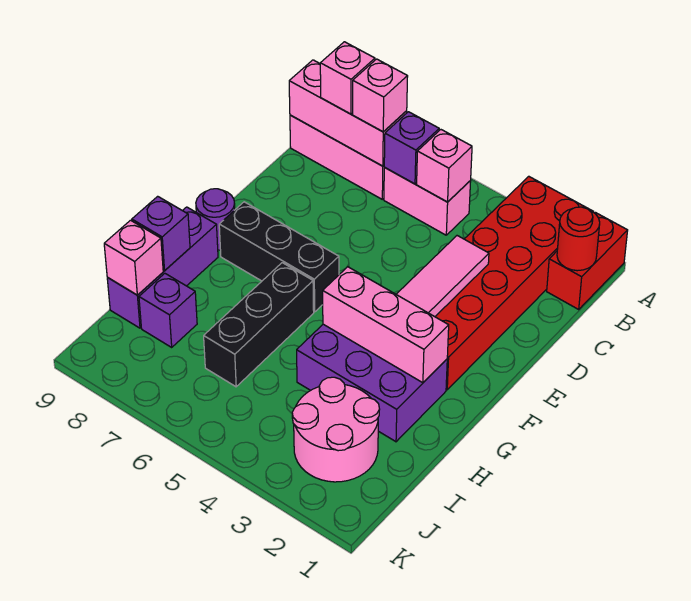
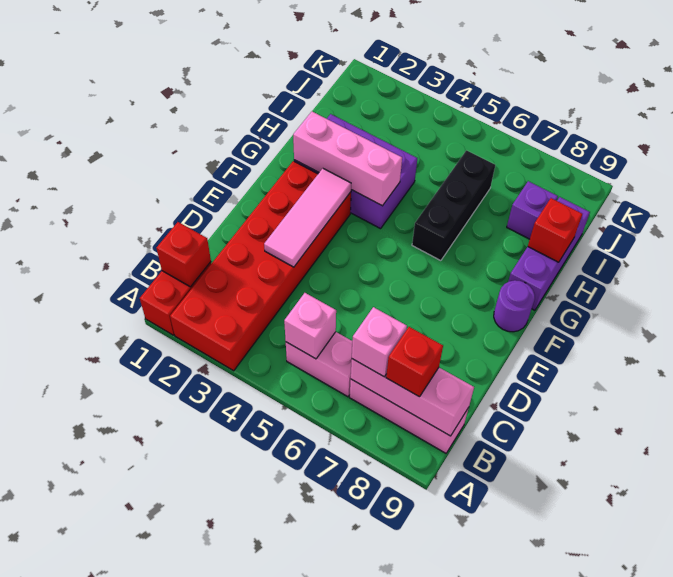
red round brick B1 level 2 -> red brick B1 level 2
purple brick B6 level 2 -> none
pink brick B8 level 3 -> red brick B8 level 3
black brick F6:F8 level 1 -> none
purple brick H9 level 2 -> red brick H9 level 2
pink round brick I2:J3 level 1 -> none
pink brick I9 level 2 -> none

